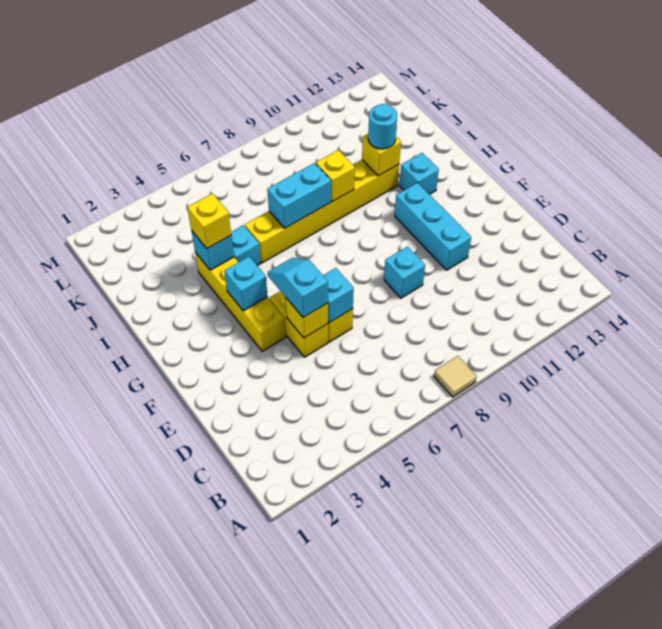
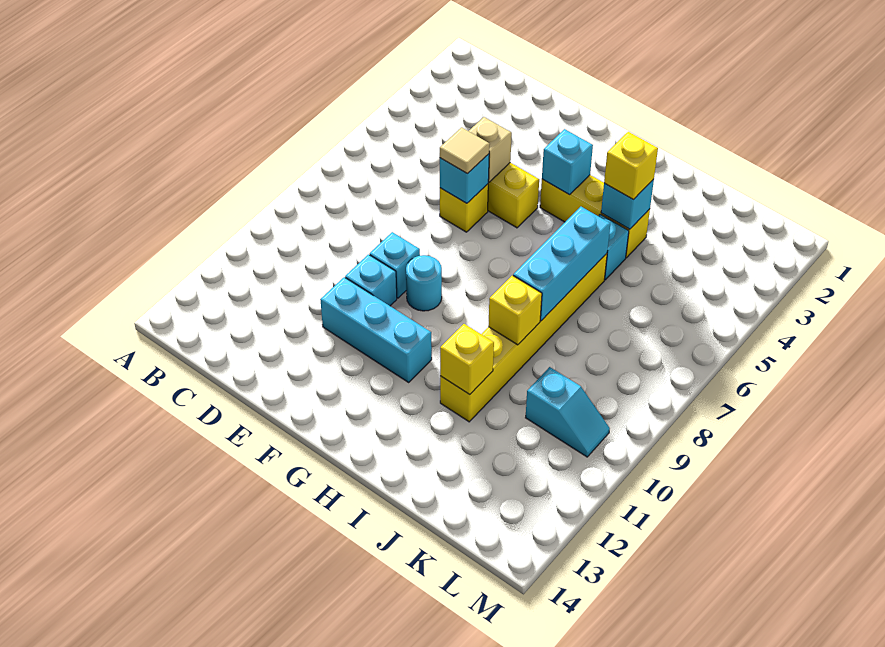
tan tile A8 level 1 -> tan tile E6 level 3
yellow brick E5 level 2 -> tan brick E5 level 2
cyan slope E5:F5 level 3 top E -> cyan slope K10:L10 level 1 top K
yellow brick F4:I4 level 1 -> yellow brick G4:I4 level 1
cyan brick H12 level 1 -> cyan brick E10 level 1
cyan brick I7:I8 level 2 -> cyan brick I6:I8 level 2
cyan round brick I11 level 3 -> cyan round brick F9 level 1

